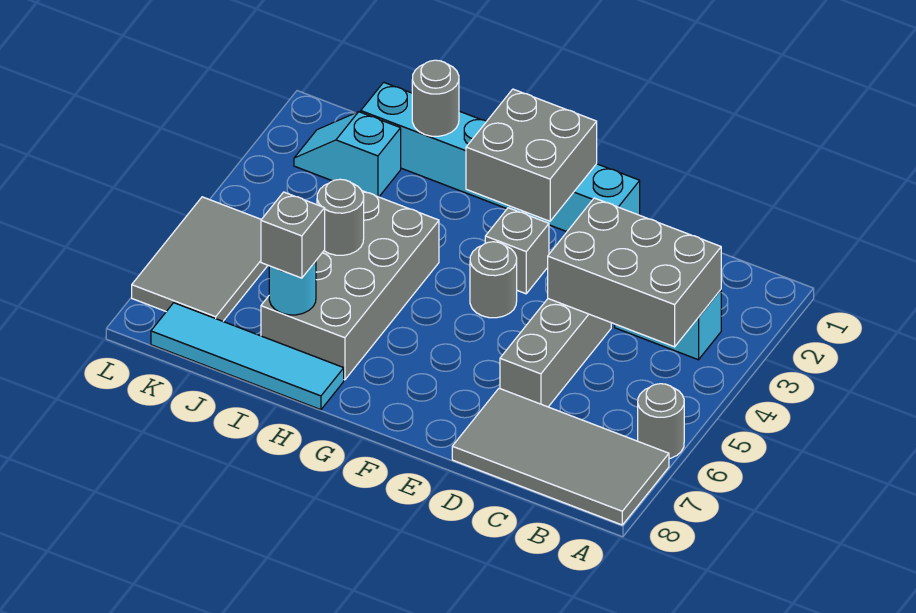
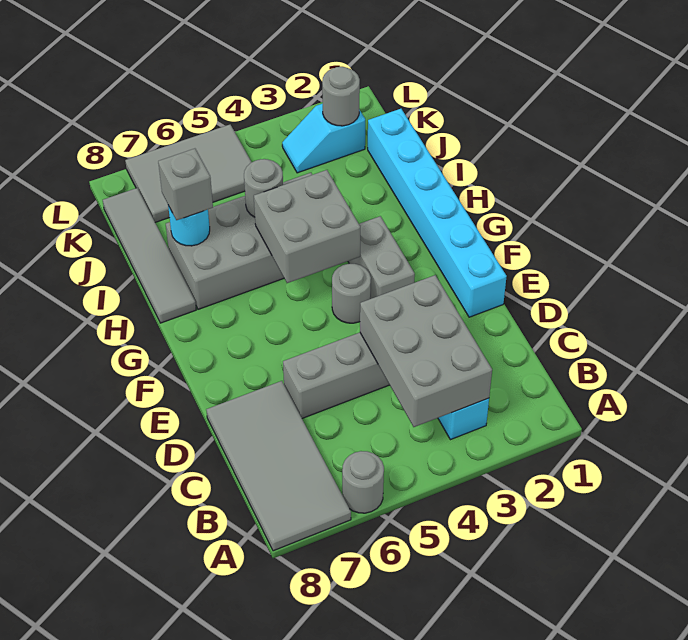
grey brick F1:G2 level 2 -> grey brick G4:H5 level 2
grey brick F3 level 1 -> grey brick F3:G3 level 1
cyan tile H8:K8 level 1 -> grey tile H8:K8 level 1
grey round brick I1 level 2 -> grey round brick K2 level 2
cyan slope J2:K2 level 1 top J -> cyan slope K2:K3 level 1 top 2

